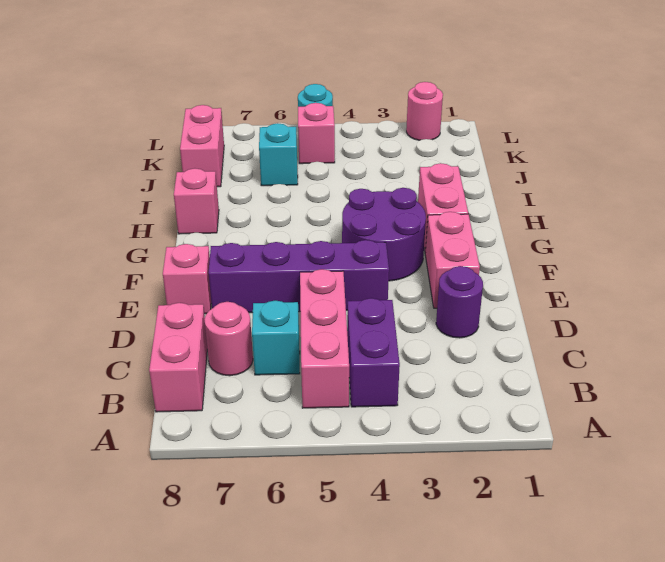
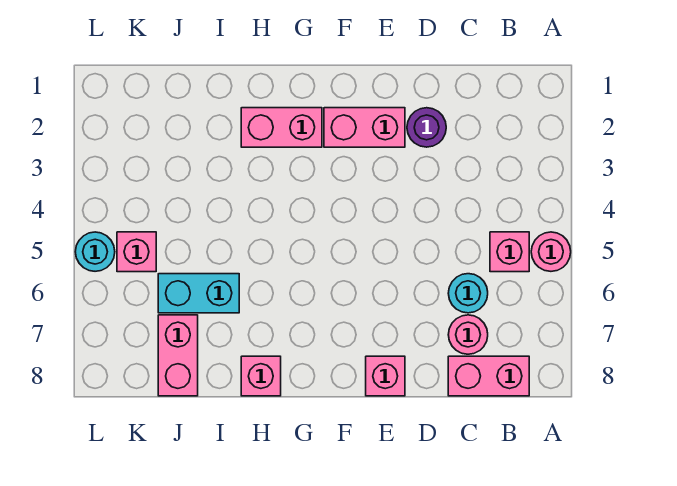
purple brick B4:C4 level 1 -> none
pink brick B5:D5 level 1 -> pink brick B5 level 1
cyan brick C6 level 1 -> cyan round brick C6 level 1
purple brick E4:E7 level 1 -> none
purple round brick F3:G4 level 1 -> none
cyan brick J6 level 1 -> cyan brick I6:J6 level 1
pink brick J8:K8 level 1 -> pink brick J7:J8 level 1
pink round brick L2 level 1 -> pink round brick A5 level 1

